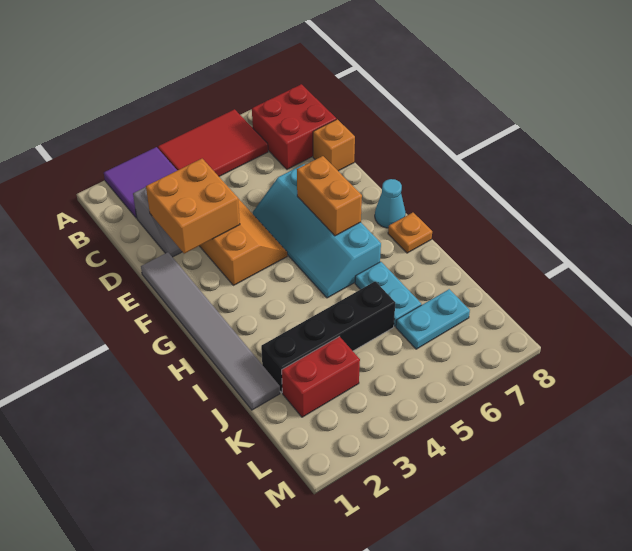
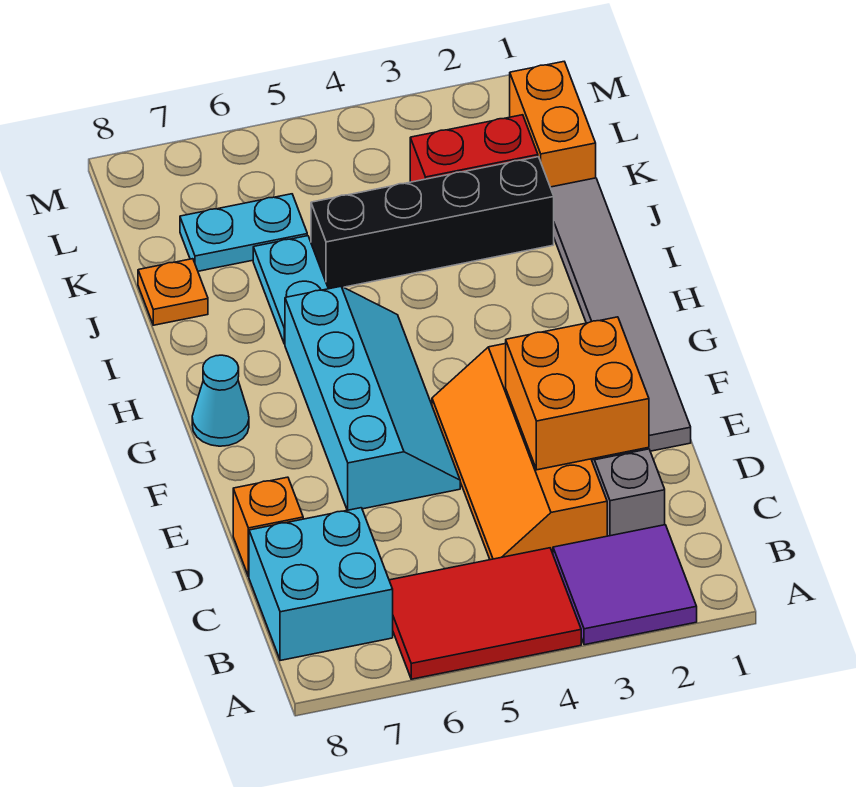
red brick B7:C8 level 1 -> cyan brick B7:C8 level 1
orange brick F6:G6 level 2 -> orange brick K1:L1 level 1
orange plate H8 level 1 -> orange plate J8 level 1

